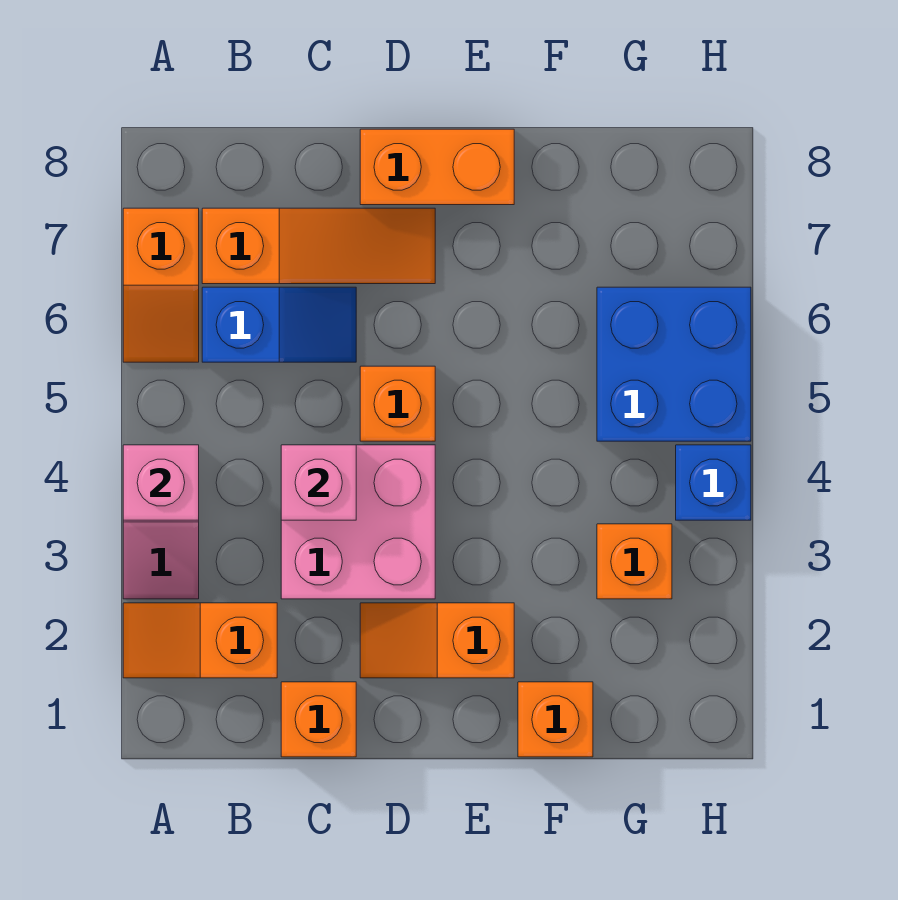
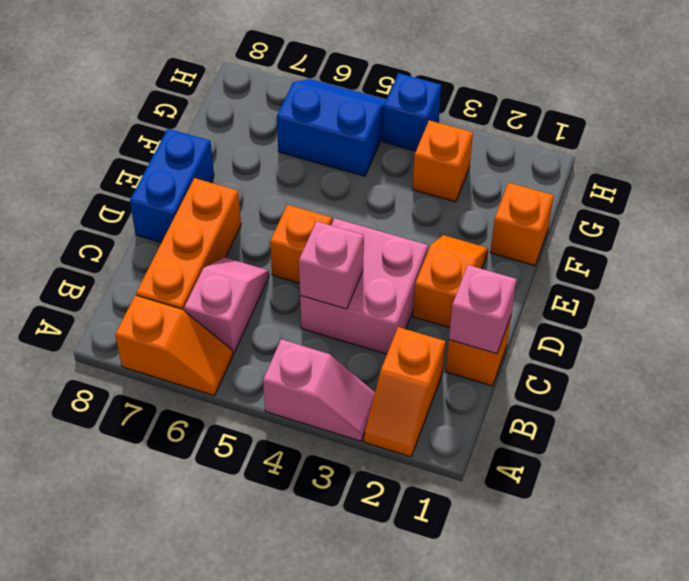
pink brick A4 level 2 -> pink brick C1 level 2
blue slope B6:C6 level 1 top B -> pink slope B6:C6 level 1 top B
orange slope B7:D7 level 1 top B -> orange brick B7:D7 level 1
orange slope D2:E2 level 1 top E -> orange slope D2:E2 level 1 top D
orange brick D8:E8 level 1 -> blue brick D8:E8 level 1
blue brick G5:H6 level 1 -> blue slope G5:H6 level 1 top G

